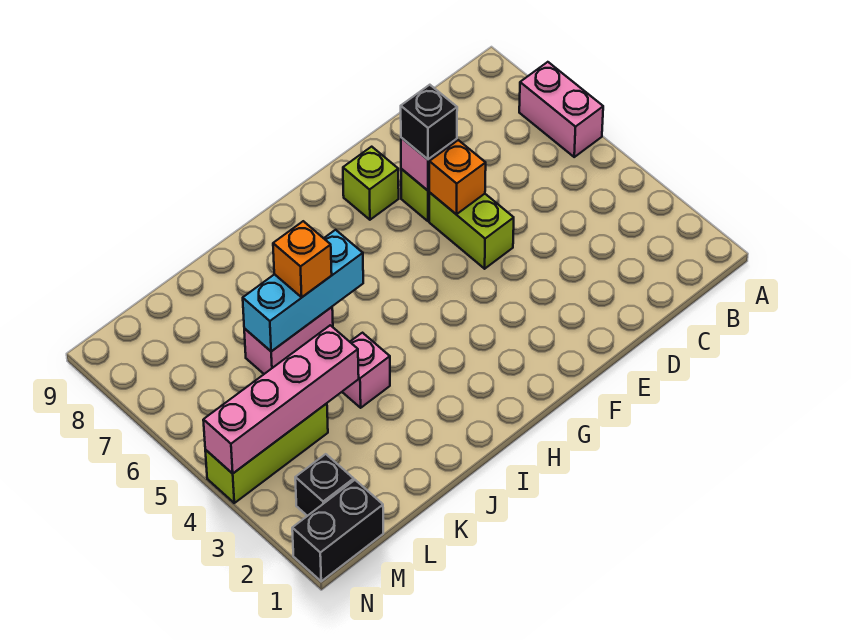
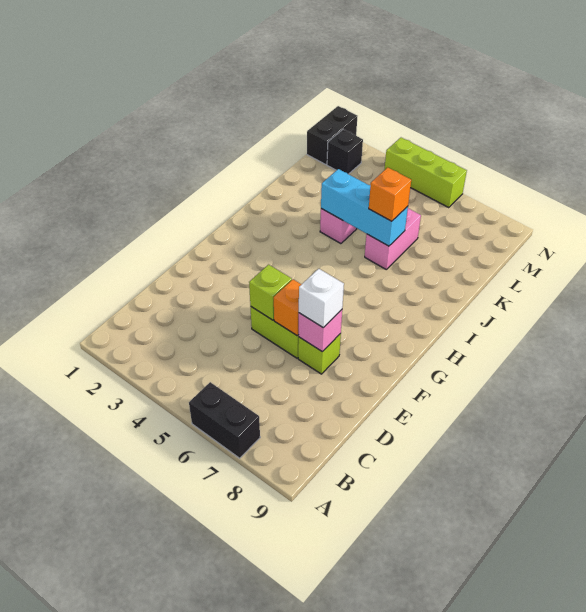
pink brick A6:A7 level 1 -> black brick A6:A7 level 1
black brick E7 level 3 -> white brick E7 level 3
lime brick F8 level 1 -> lime brick E5 level 2
cyan brick I6:K6 level 2 -> cyan brick J4:J6 level 2
pink brick K4:N4 level 2 -> none
lime brick L4:N4 level 1 -> lime brick N4:N6 level 1

